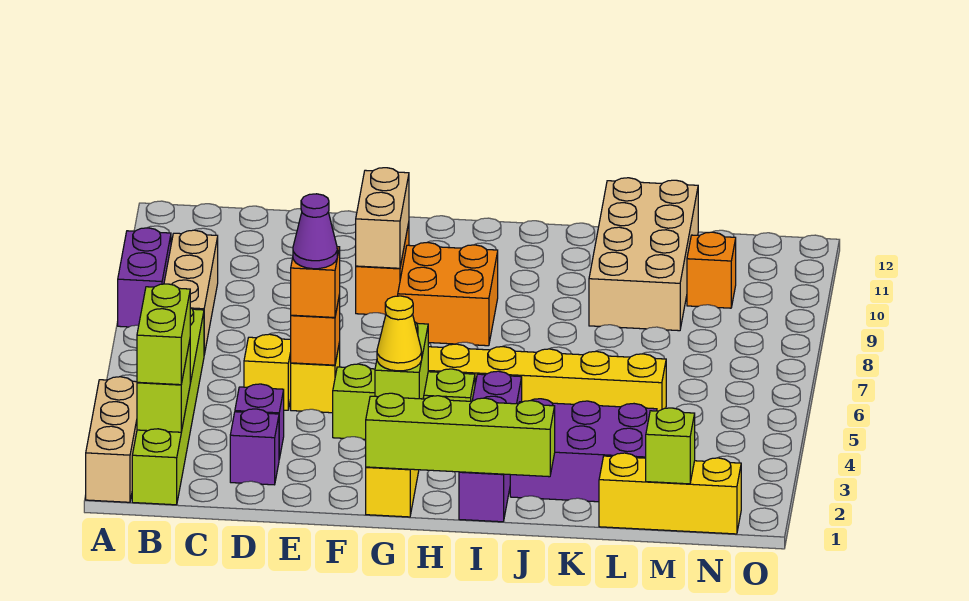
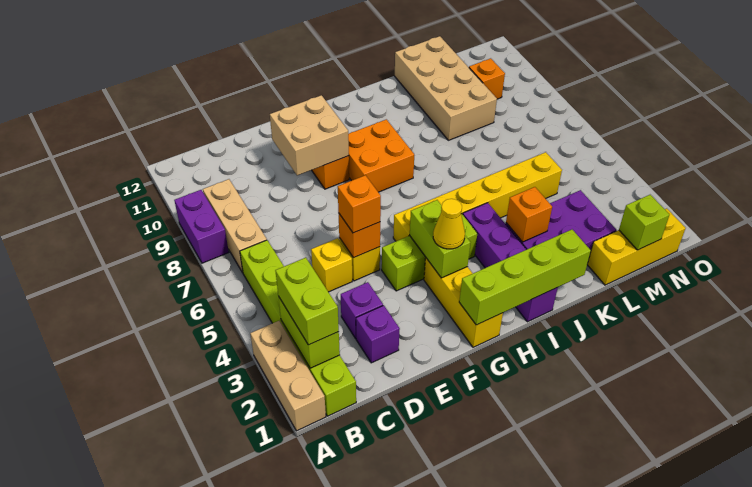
purple cone E5 level 4 -> none
tan brick F9:F10 level 2 -> tan brick E9:F10 level 2
none -> orange brick J3 level 2

